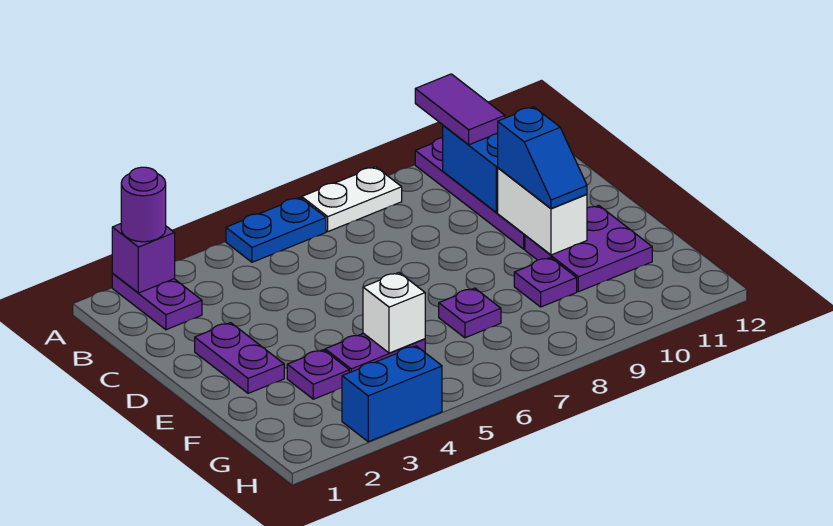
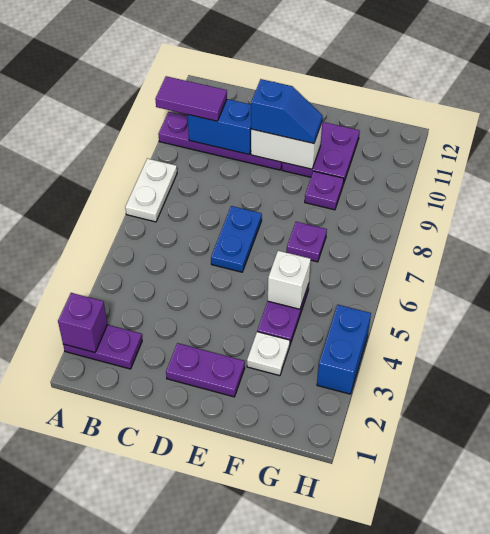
purple round brick A2 level 3 -> none
blue plate A5:A6 level 1 -> blue plate D6:D7 level 1
purple plate F3 level 1 -> white plate F3 level 1

